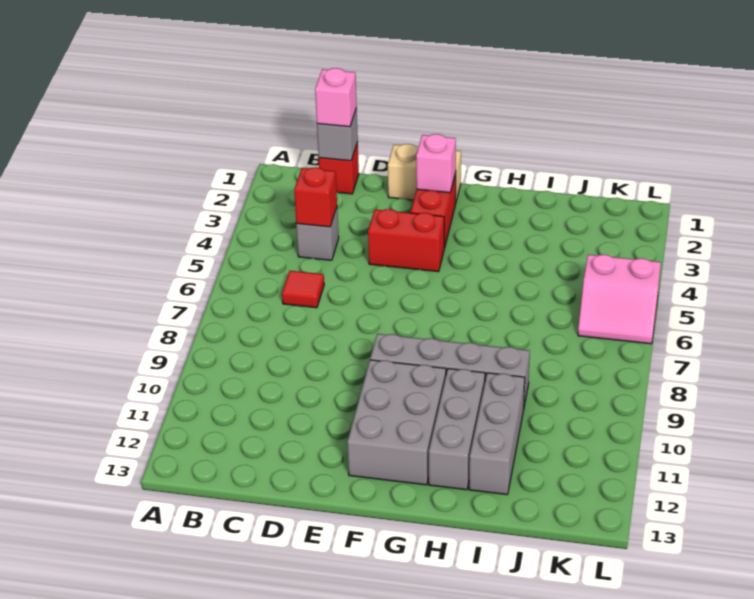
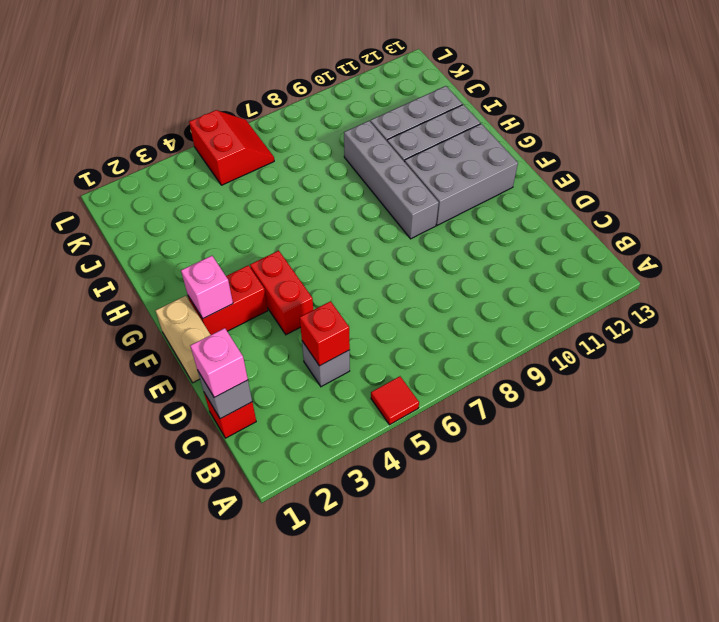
red tile C6 level 1 -> red tile A5 level 1
pink slope K5:L6 level 1 top 5 -> red slope K5:L6 level 1 top 5

